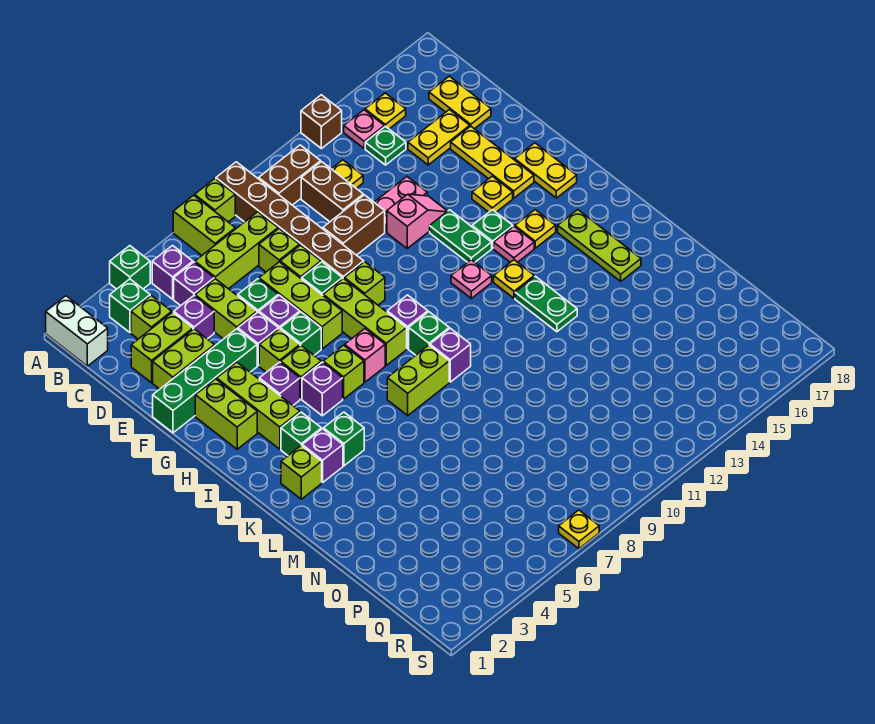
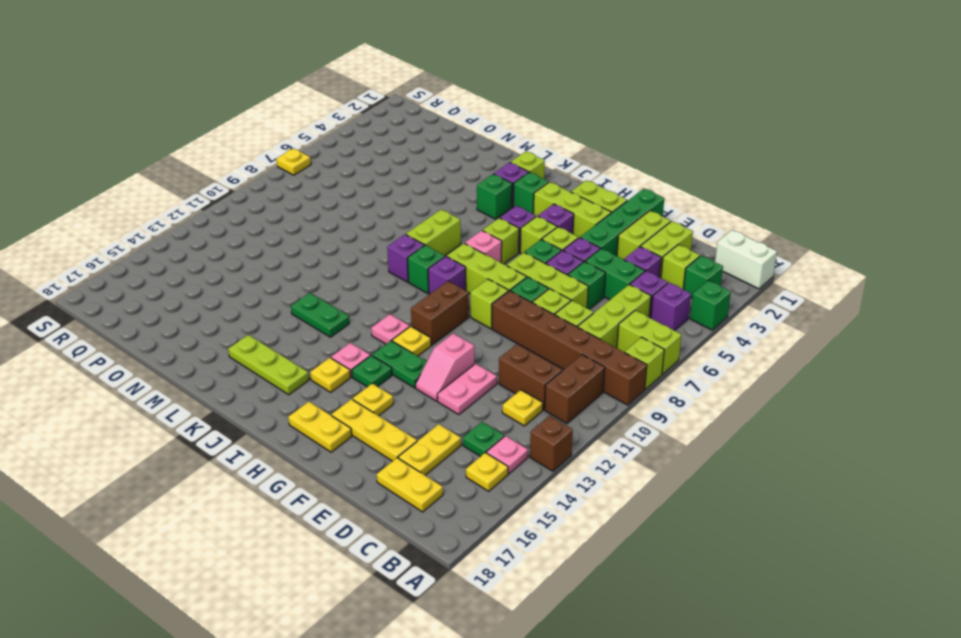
lime brick D5:E5 level 1 -> green brick D5:E5 level 1
brown brick E10:E11 level 1 -> brown brick H10:H11 level 1
yellow plate J13 level 1 -> yellow plate H12 level 1

